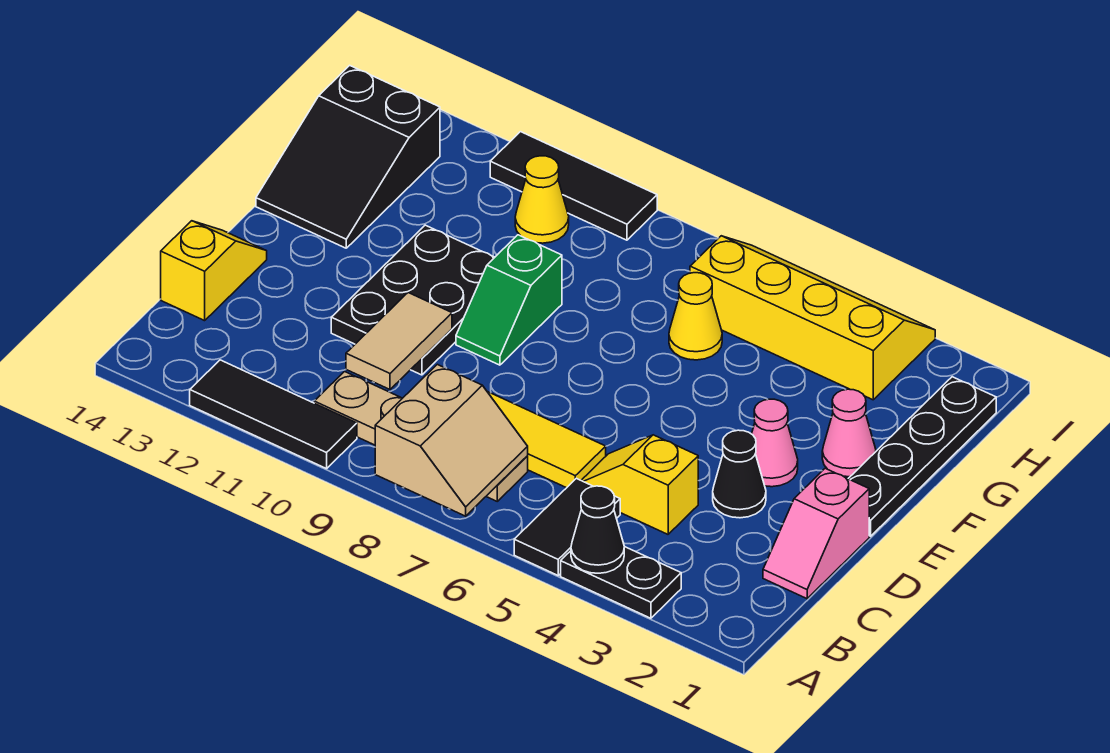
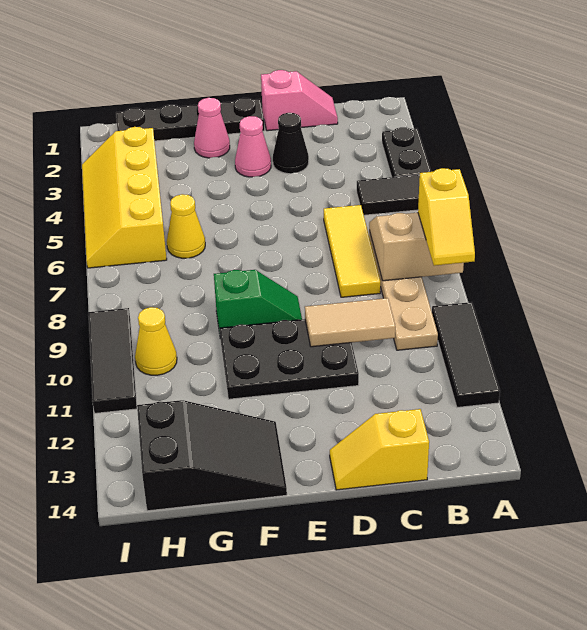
black cone A4 level 2 -> none
yellow slope C4:C5 level 1 top 4 -> yellow slope A8:A9 level 3 top 8

